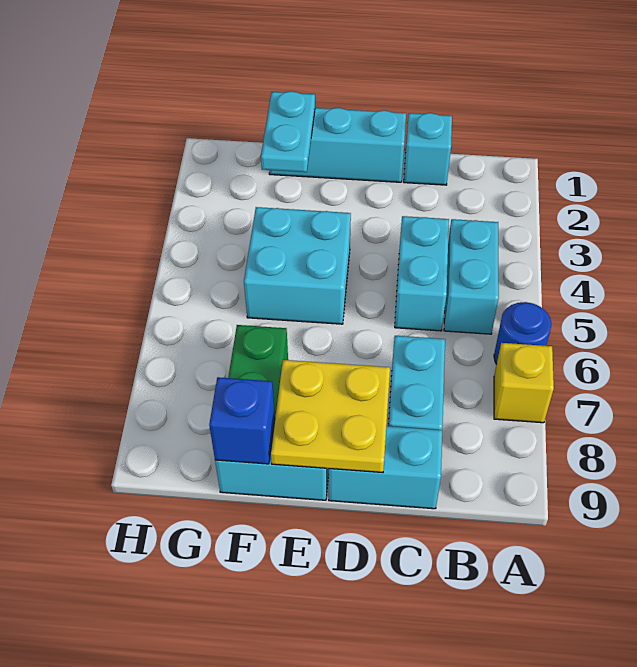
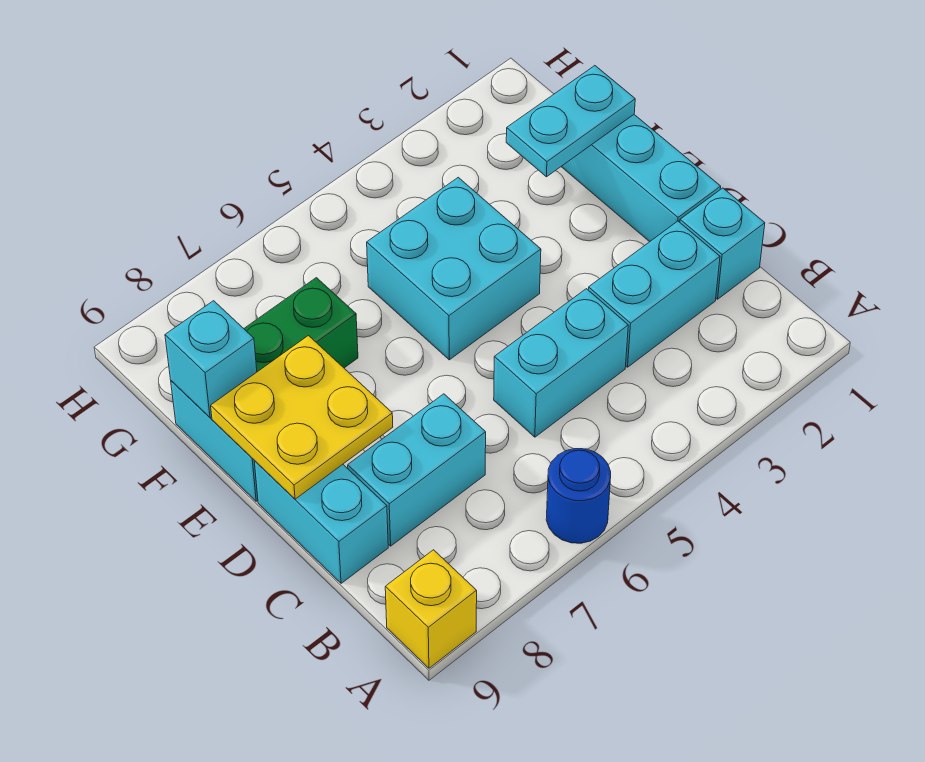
yellow brick A7 level 1 -> yellow brick A9 level 1
cyan brick B4:B5 level 1 -> cyan brick C2:C3 level 1
blue brick F9 level 2 -> cyan brick F9 level 2

